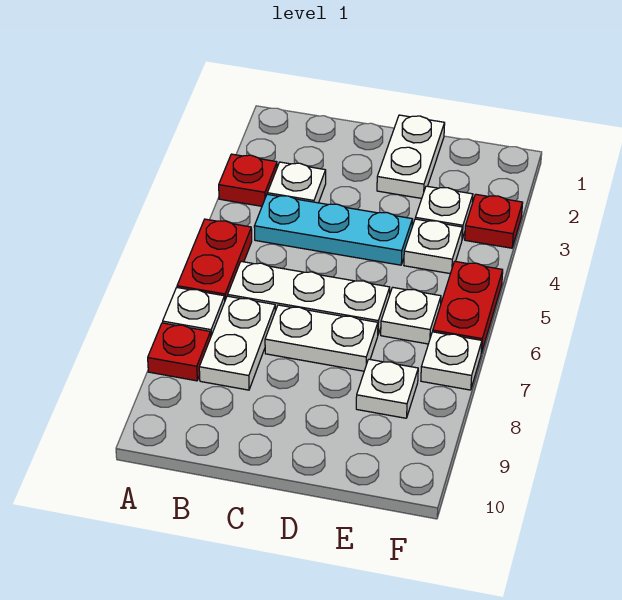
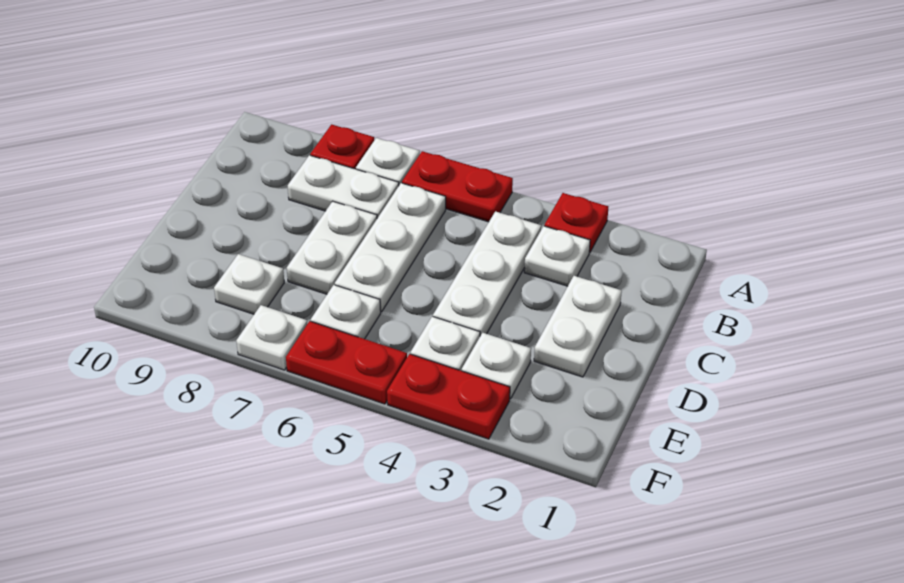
cyan plate B4:D4 level 1 -> white plate B4:D4 level 1
white plate D1:D2 level 1 -> white plate C2:D2 level 1
red plate F3 level 1 -> red plate F3:F4 level 1

